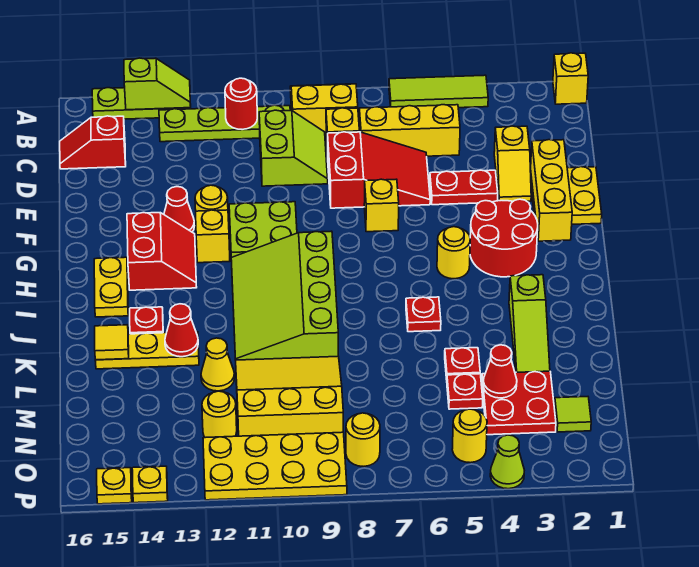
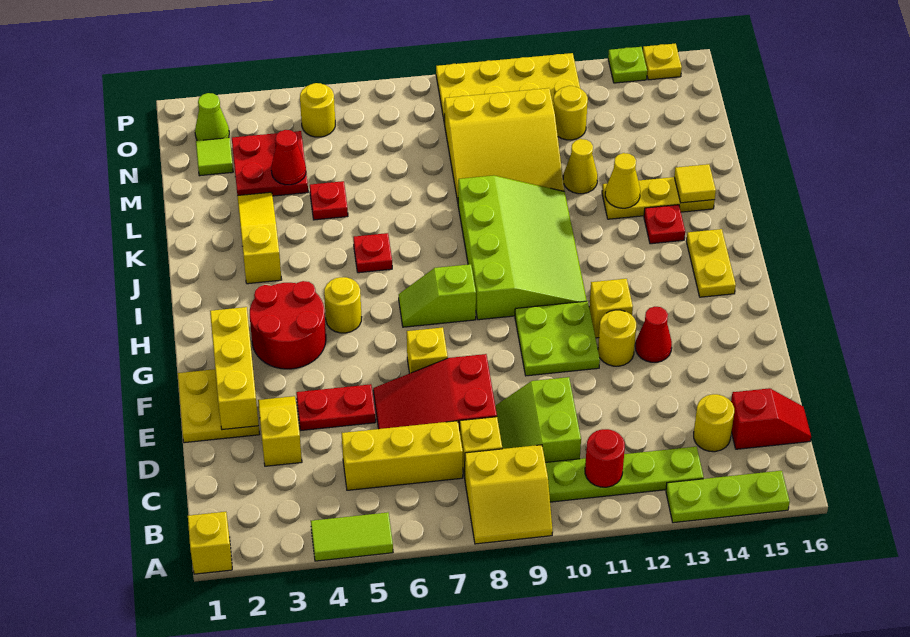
lime tile A4:A6 level 1 -> lime tile A4:A5 level 1
lime slope A13:A14 level 2 top 14 -> lime slope H7:H8 level 1 top 8
red slope G13:H14 level 1 top 14 -> none
lime slope J3:L3 level 1 top J -> yellow slope J3:L3 level 1 top J
red cone K13 level 2 -> yellow cone K13 level 2
red plate M5 level 1 -> none
yellow round brick O8 level 1 -> yellow round brick C14 level 1
lime cone P4 level 1 -> lime cone O2 level 1
yellow plate P14 level 1 -> lime plate P14 level 1

